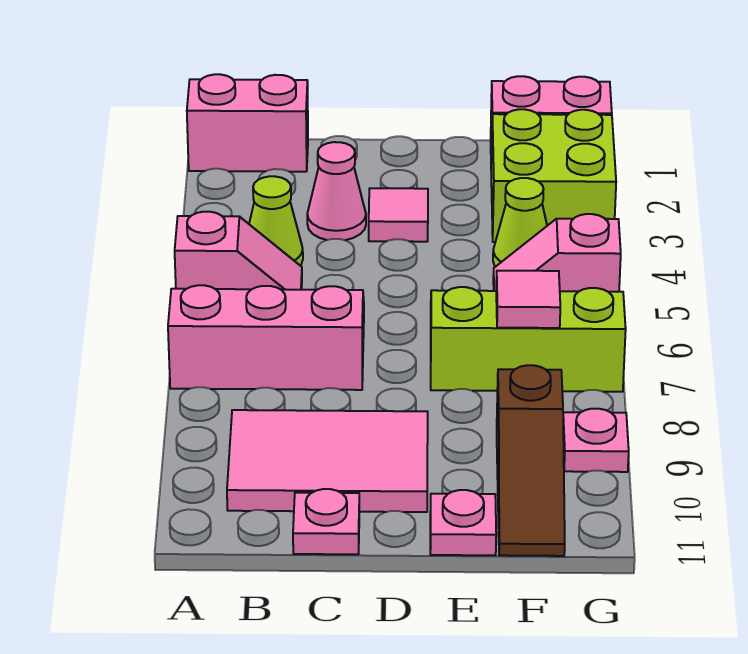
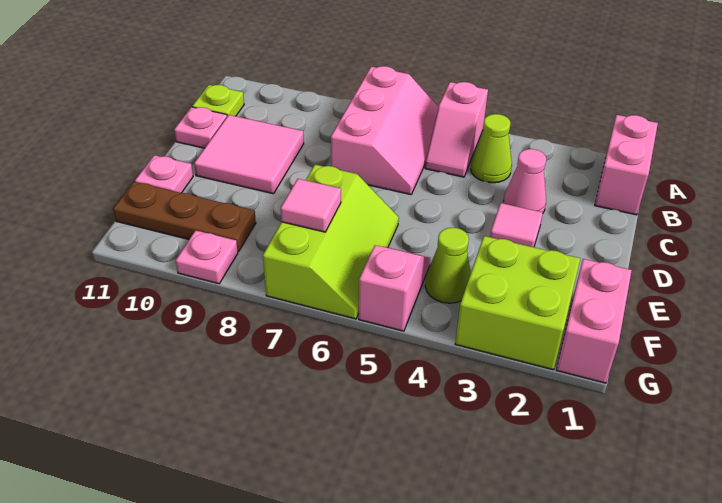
pink tile B9:D10 level 1 -> pink tile C9:D10 level 1
none -> lime plate B11 level 1
brown slope F9:F11 level 1 top 9 -> brown plate F9:F11 level 1

